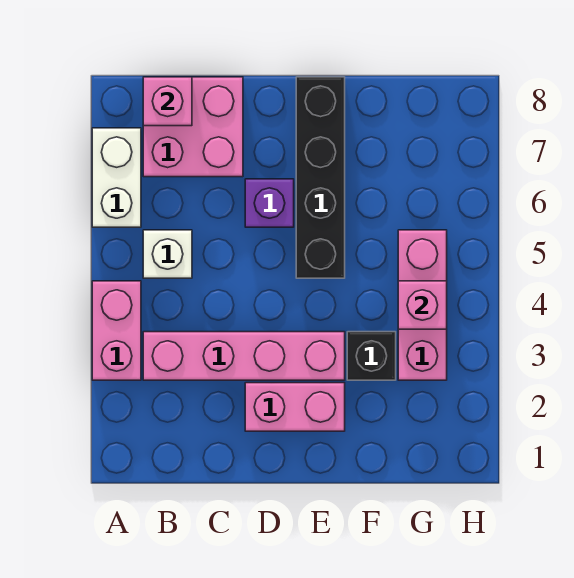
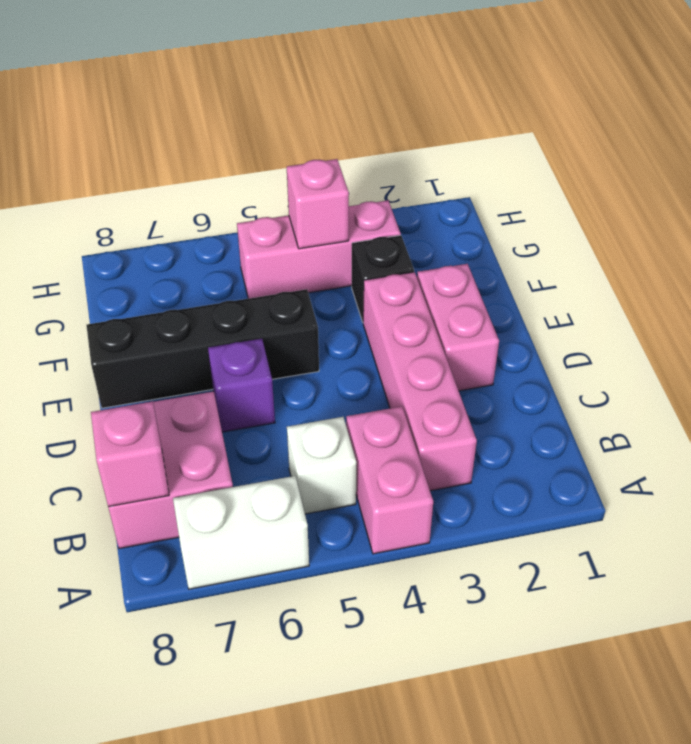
pink brick A3:A4 level 1 -> pink brick A4:B4 level 1

